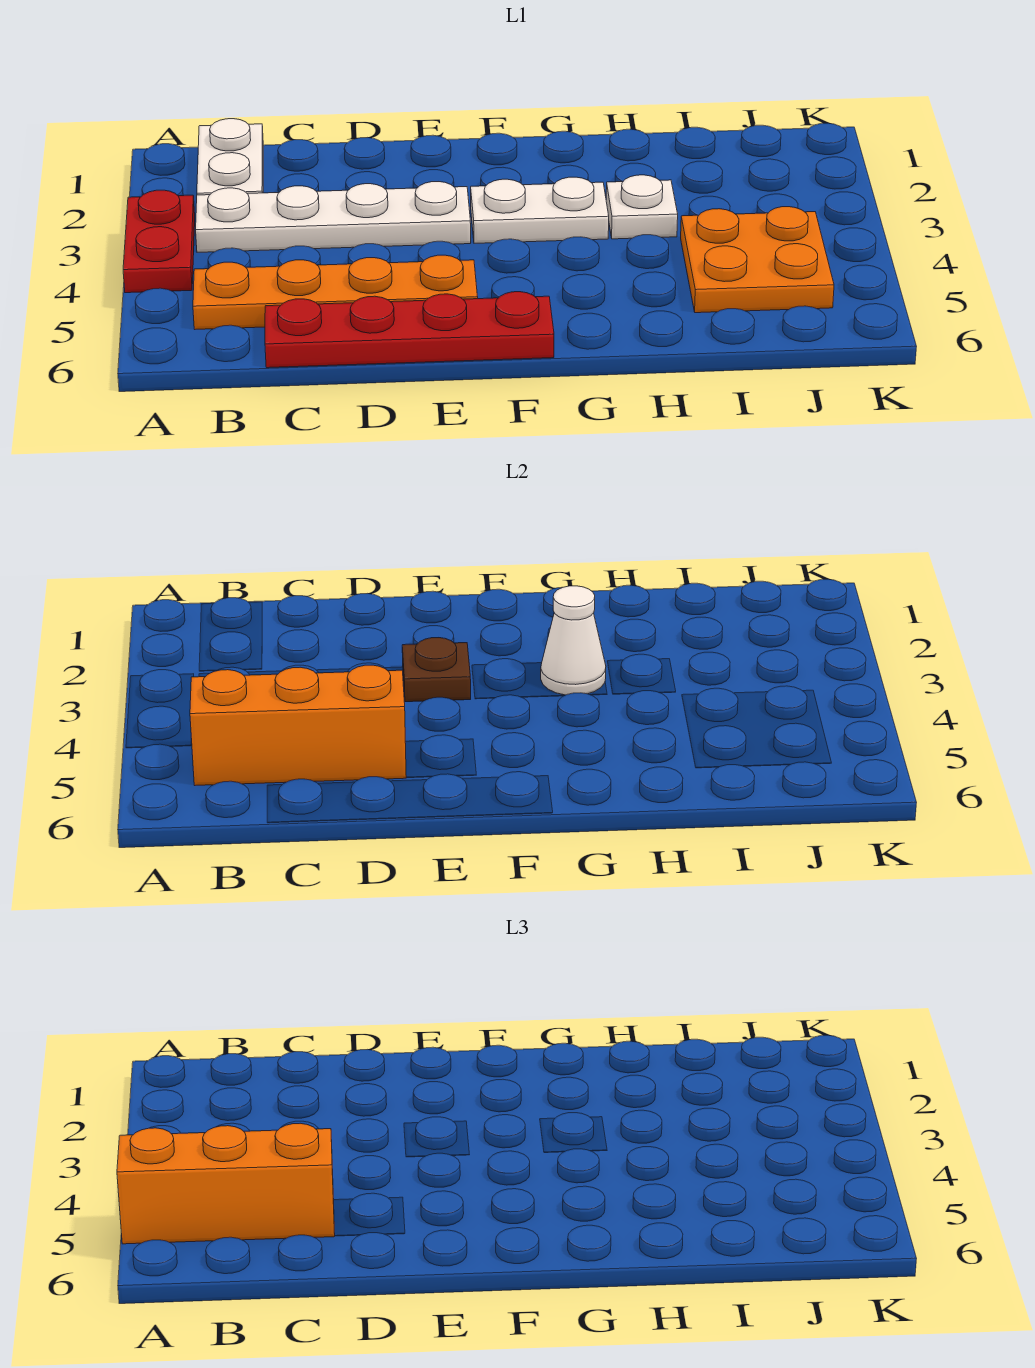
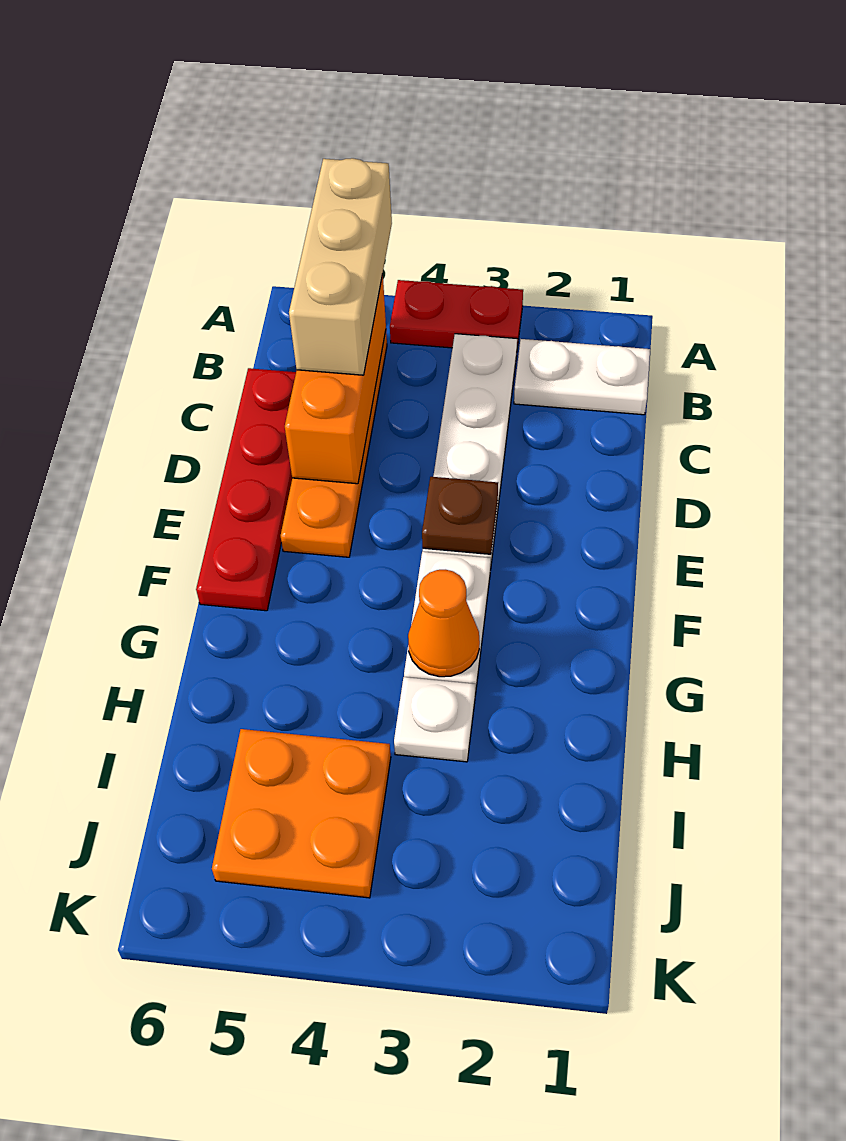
orange brick A5:C5 level 3 -> tan brick A5:C5 level 3
white cone G3 level 2 -> orange cone G3 level 2

